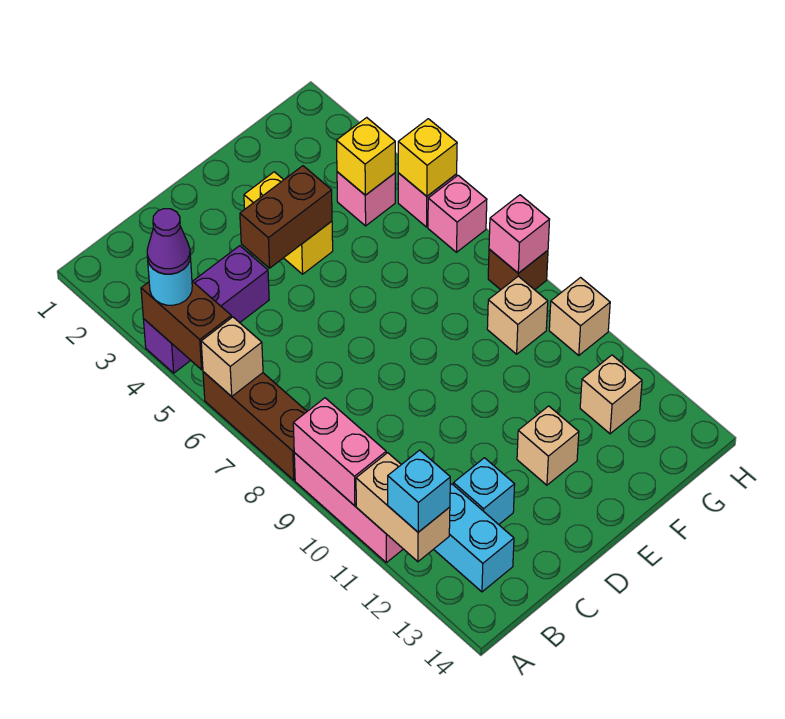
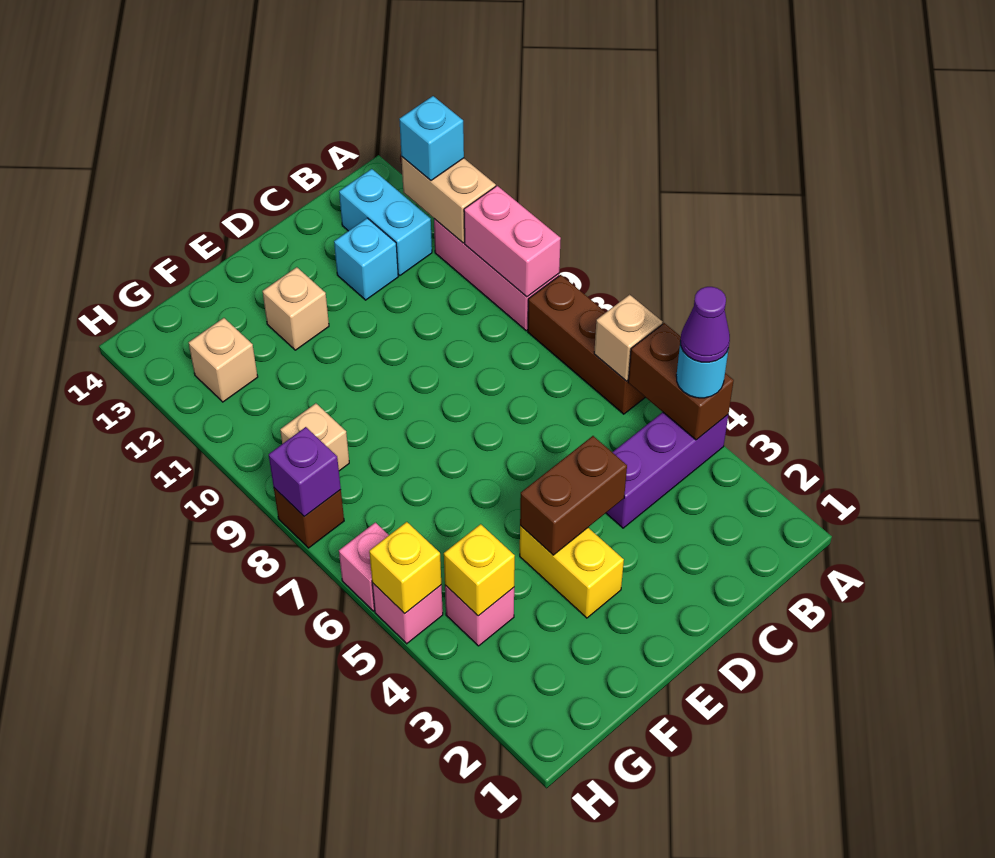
pink brick H8 level 2 -> purple brick H8 level 2
tan brick H10 level 1 -> none

